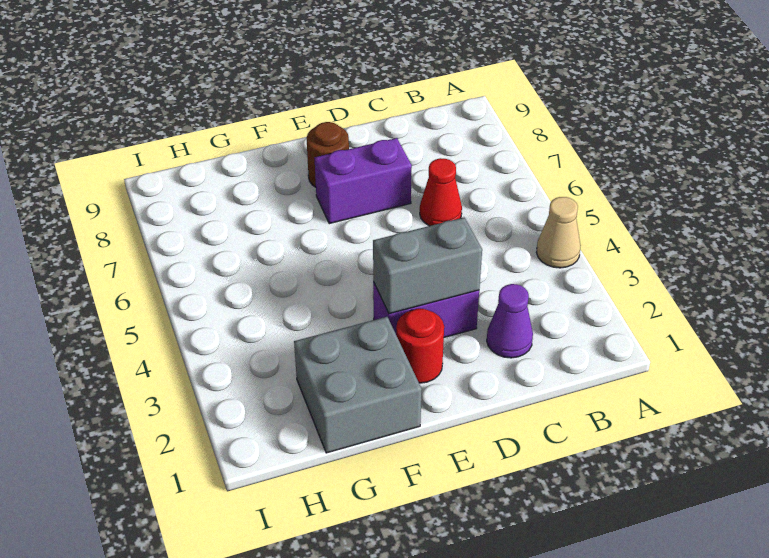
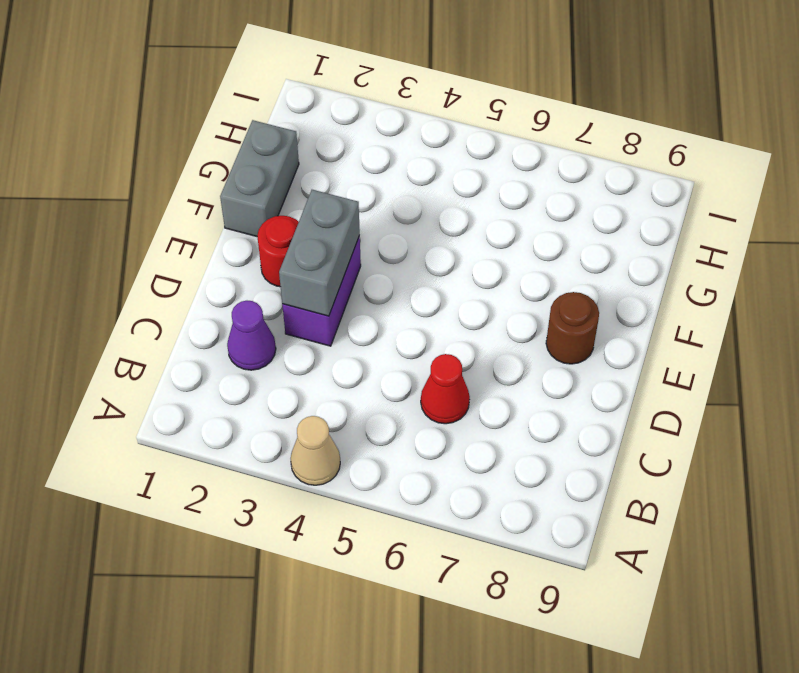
purple brick D7:E7 level 1 -> none
grey brick F1:G2 level 1 -> grey brick F1:G1 level 1

